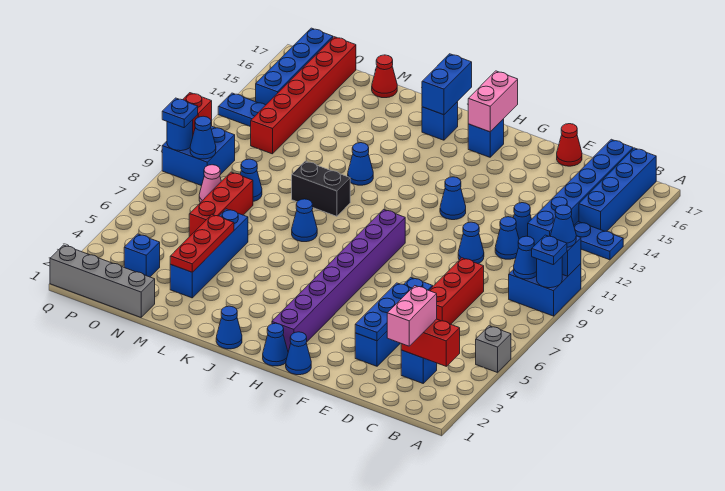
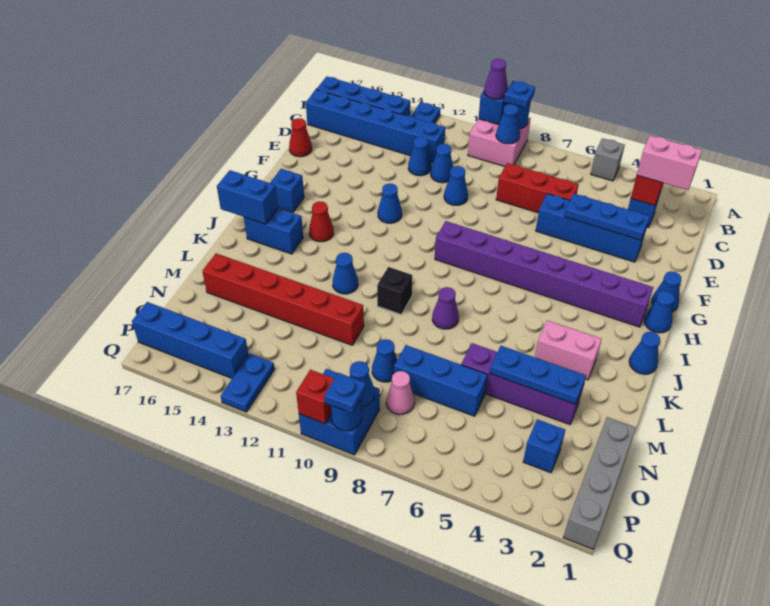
blue brick A9:B10 level 1 -> pink brick A9:B10 level 1
blue cone A10 level 3 -> purple cone A10 level 3
pink brick H16:H17 level 2 -> pink brick K3:K4 level 1
blue brick J16 level 1 -> blue brick J15:J16 level 1
blue cone K8 level 1 -> purple cone K8 level 1
black brick K10:L10 level 1 -> black brick K10 level 1
blue brick M3:M6 level 1 -> purple brick M3:M6 level 1
red plate M3:M5 level 2 -> blue plate M3:M5 level 2
red cone M17 level 1 -> red cone I14 level 1
red brick N6:N8 level 1 -> blue brick N6:N8 level 1
red brick O12:O17 level 1 -> red brick M11:M16 level 1

